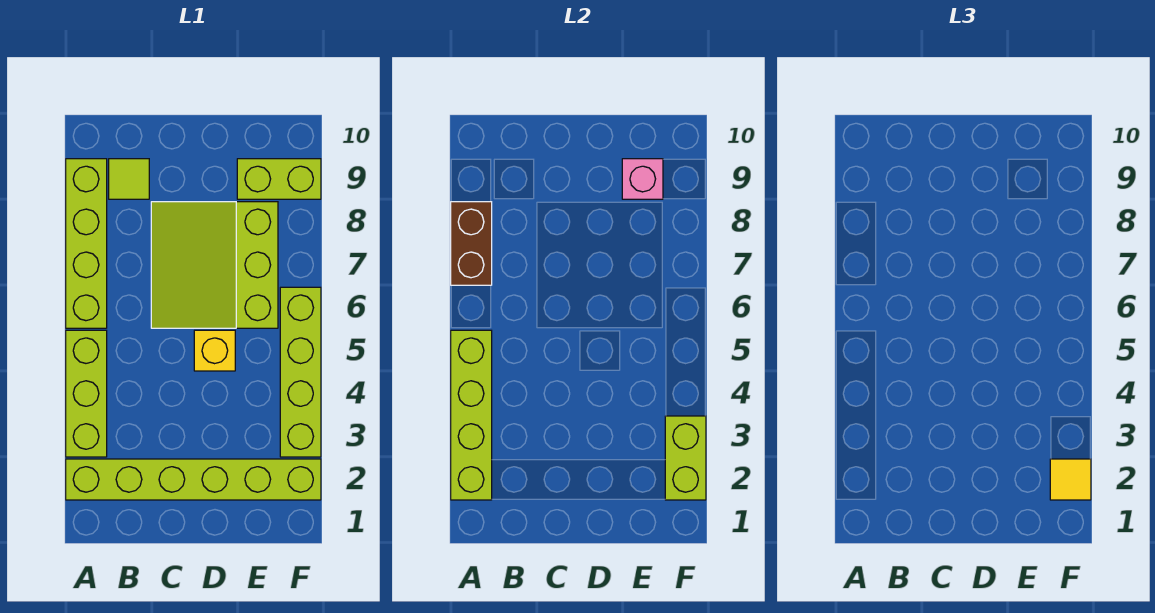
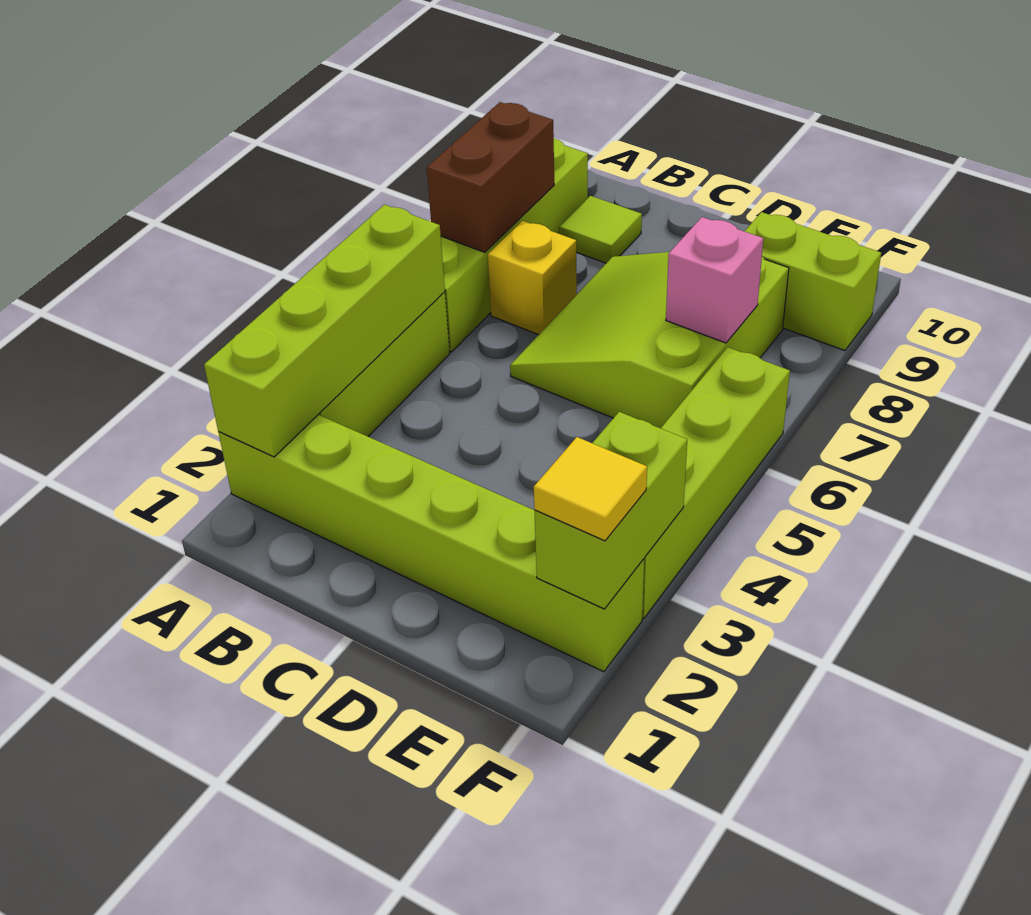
yellow brick D5 level 1 -> yellow brick B7 level 1
pink brick E9 level 2 -> pink brick E7 level 2

